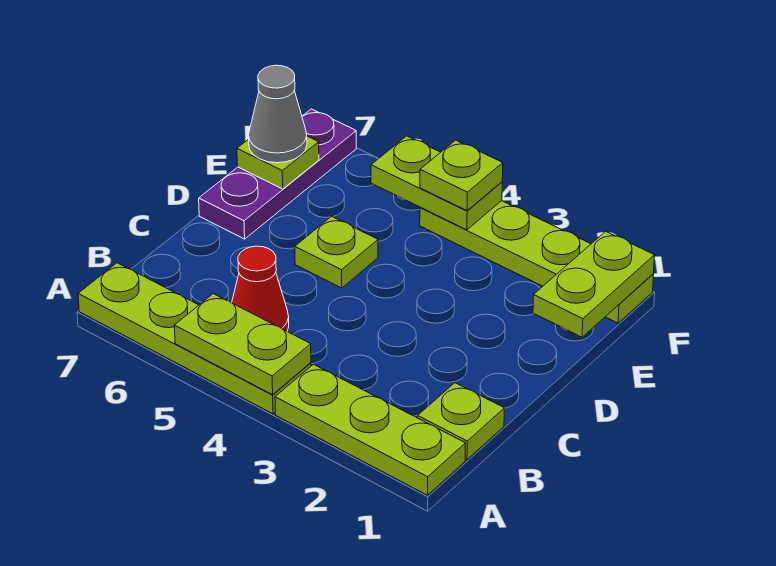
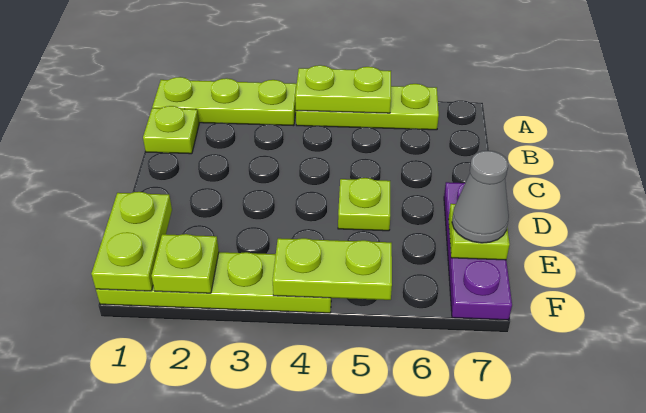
lime plate A4:A7 level 1 -> lime plate A4:A6 level 1
red cone B5 level 1 -> none
lime plate F4 level 3 -> lime plate F2 level 2

